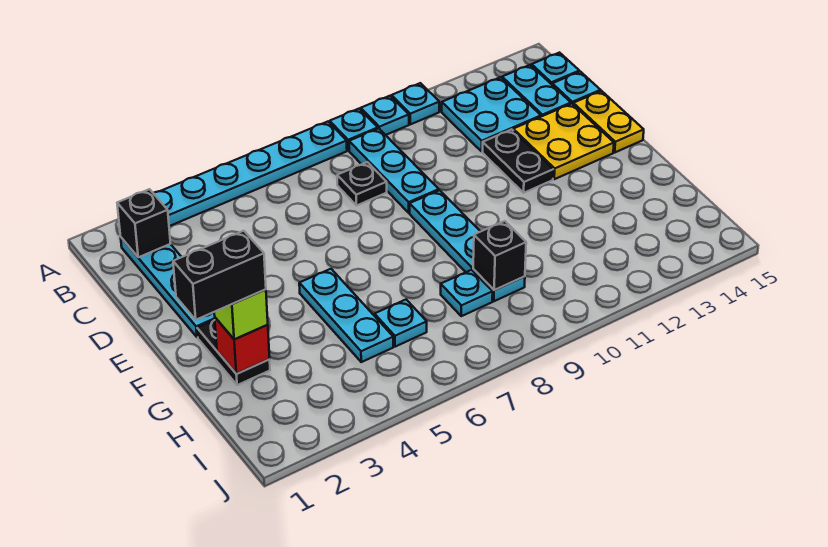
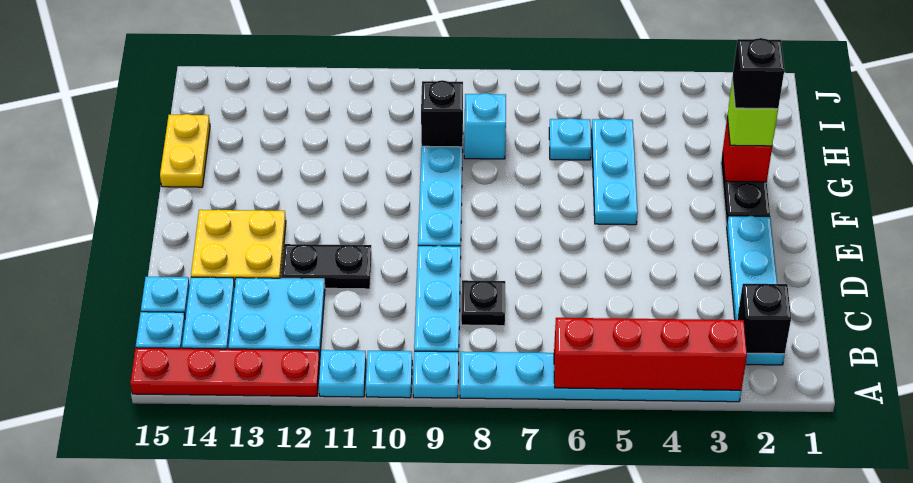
none -> red brick A3:A6 level 2
none -> red plate A12:A15 level 1
black plate D12:E12 level 1 -> black plate D11:D12 level 1
yellow plate D15:E15 level 1 -> yellow plate G15:H15 level 1
black brick G1:G2 level 4 -> black brick G2 level 4
cyan plate H8 level 1 -> cyan brick H8 level 1

